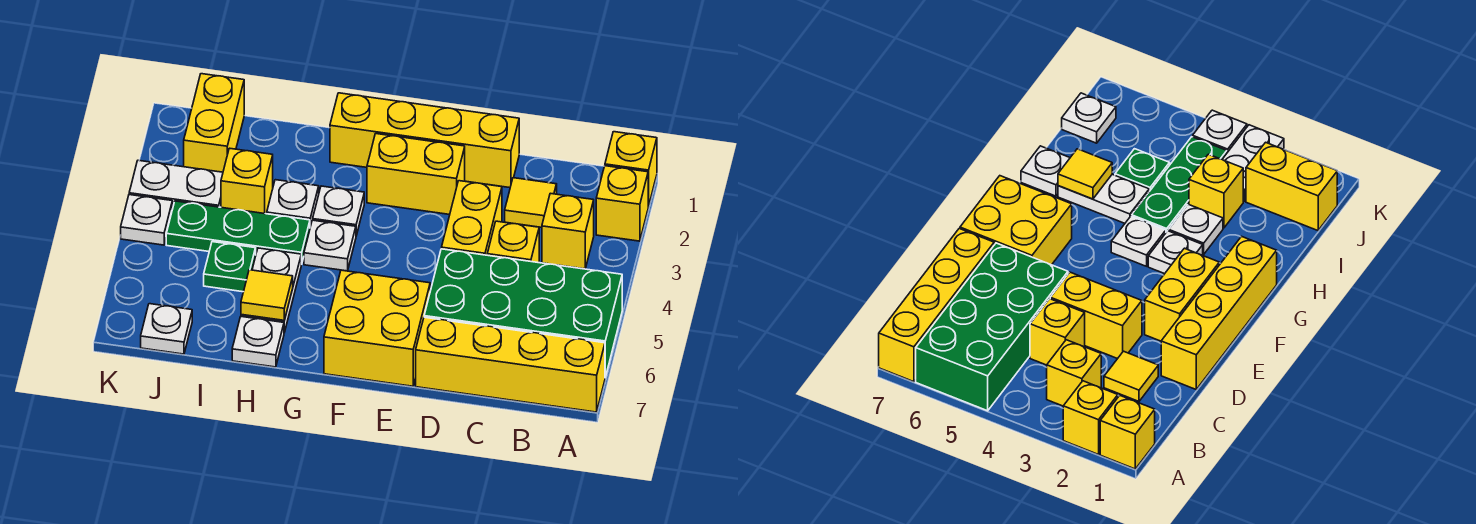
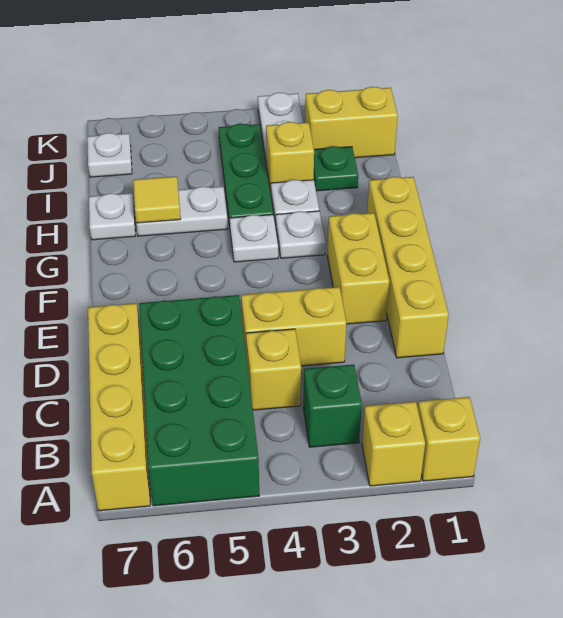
yellow brick B3 level 1 -> green brick B3 level 1
yellow tile C2 level 1 -> none
yellow brick E6:F7 level 1 -> none
green plate I5 level 1 -> green plate I2 level 1
white plate K4 level 1 -> none

